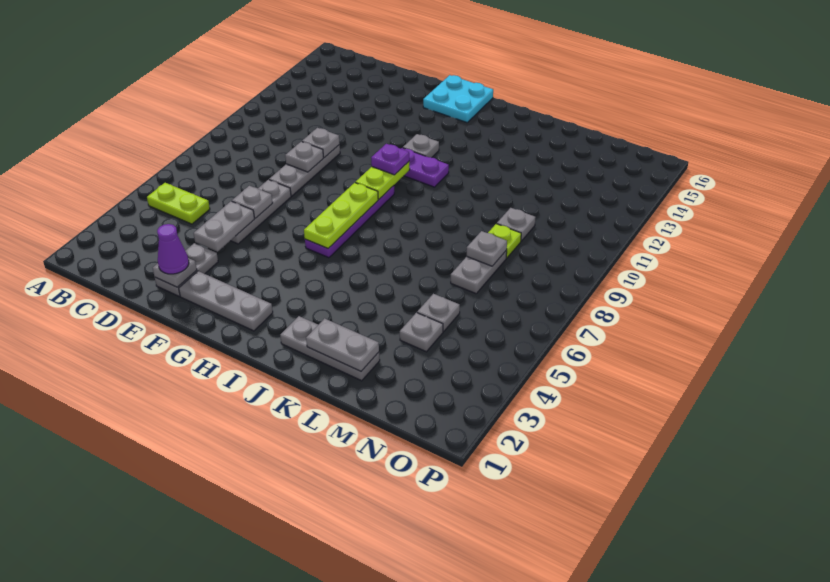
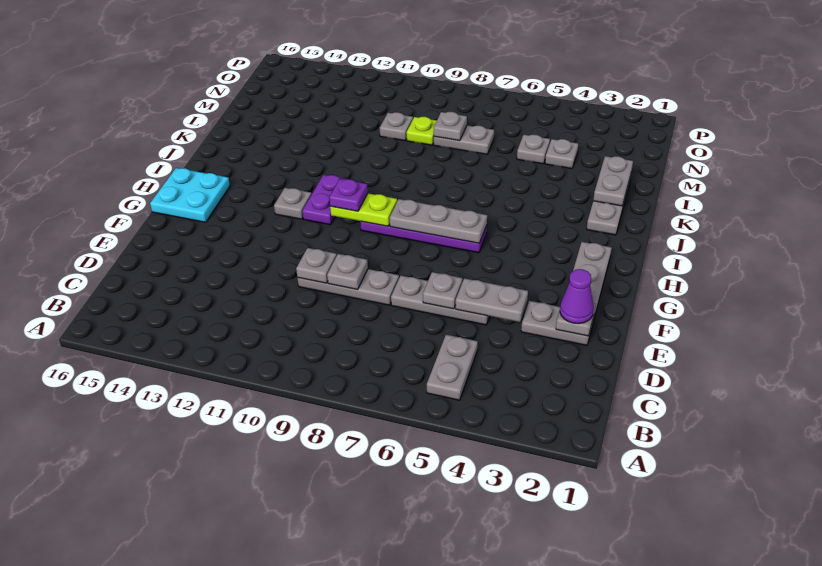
lime plate B5:C5 level 1 -> grey plate B5:C5 level 1
lime plate H6:H8 level 2 -> grey plate H6:H8 level 2

